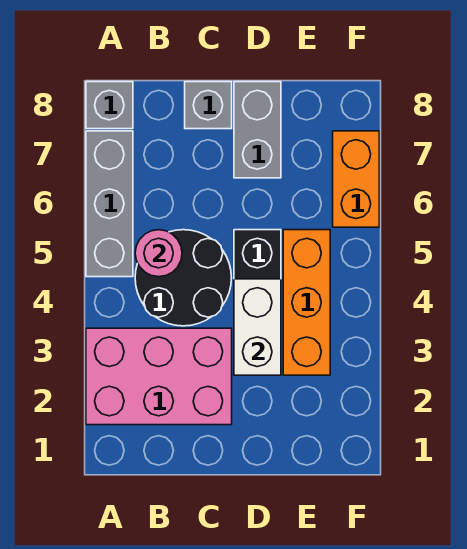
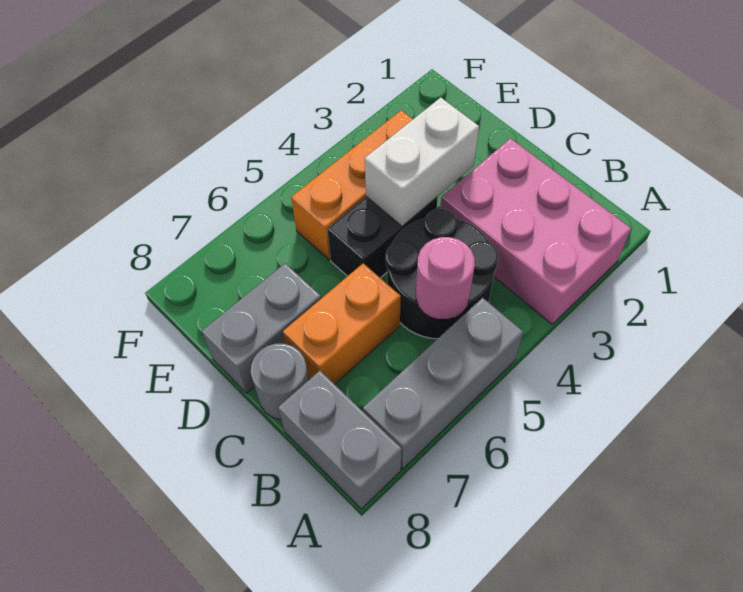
grey brick A8 level 1 -> grey brick A8:B8 level 1
grey brick C8 level 1 -> grey round brick C8 level 1
orange brick F6:F7 level 1 -> orange brick C6:C7 level 1

